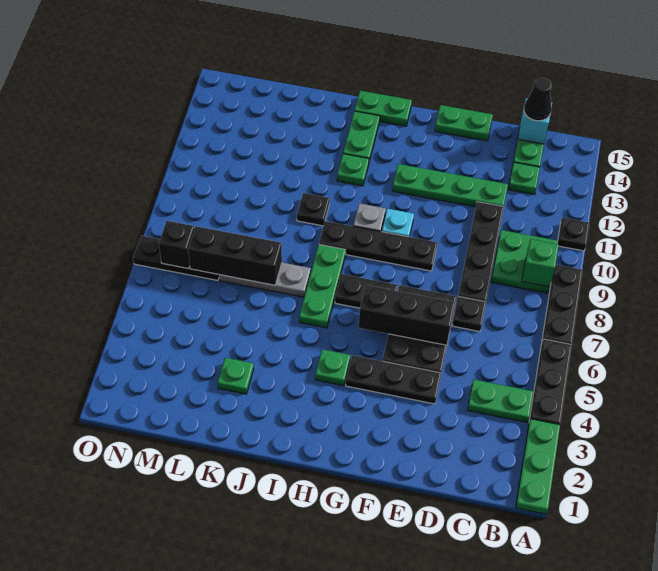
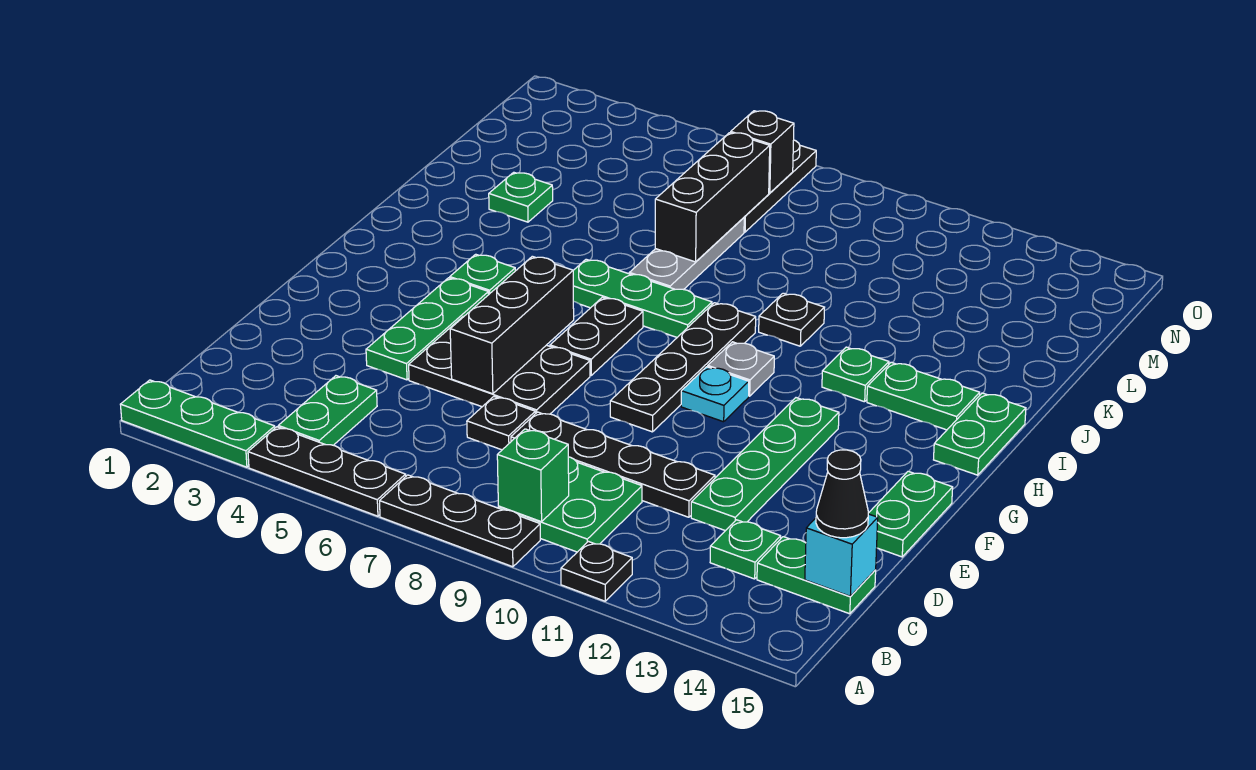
black plate E4:G4 level 1 -> green plate E4:G4 level 1

